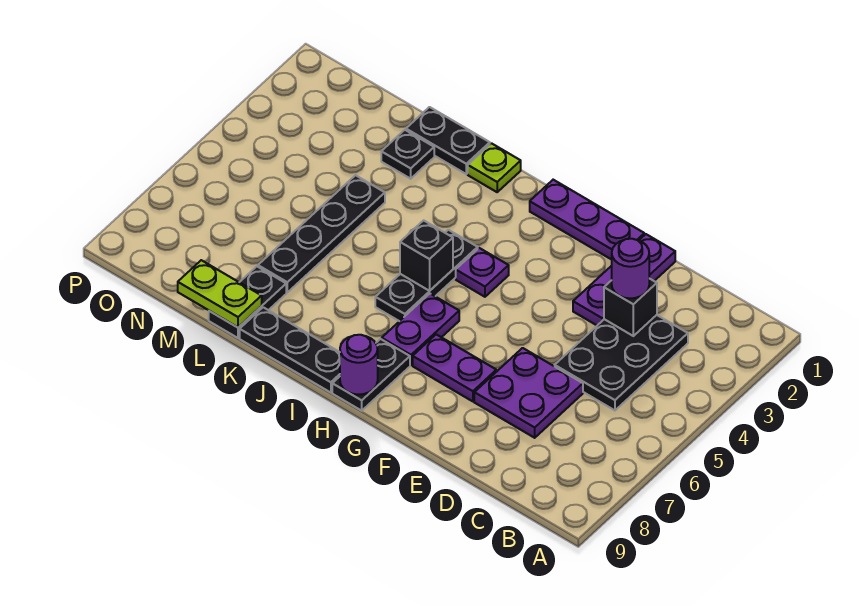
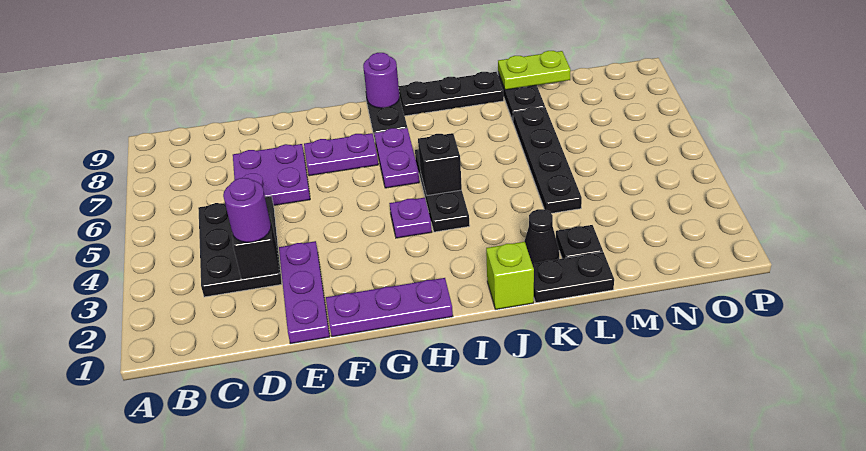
lime plate J1 level 1 -> lime brick J1 level 1
none -> black cone K2 level 1

